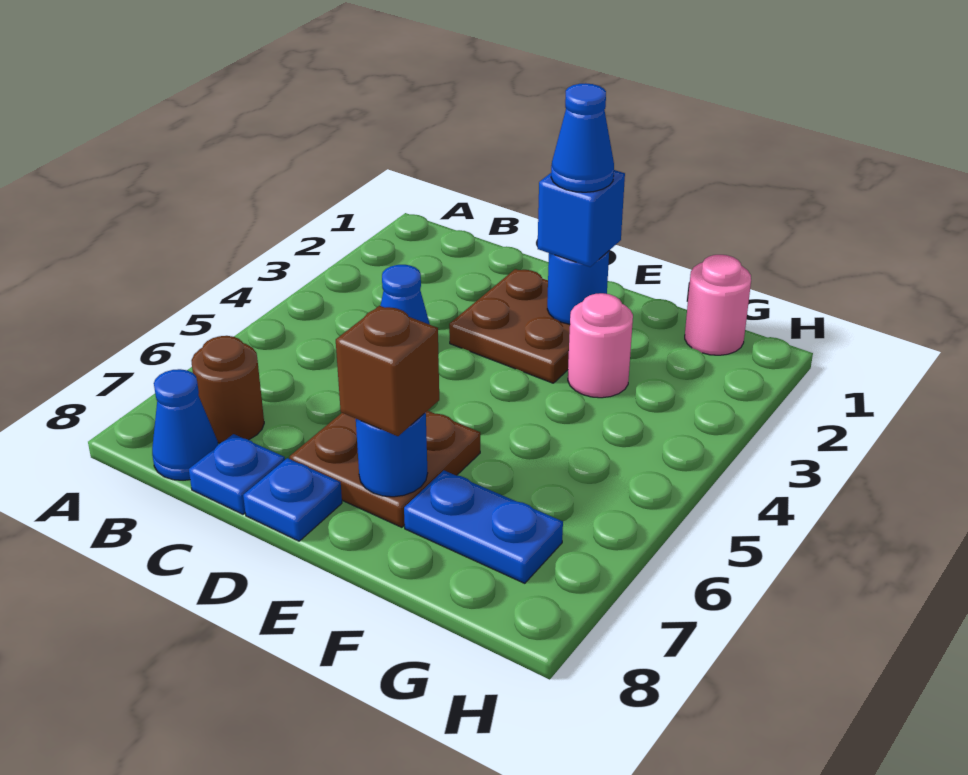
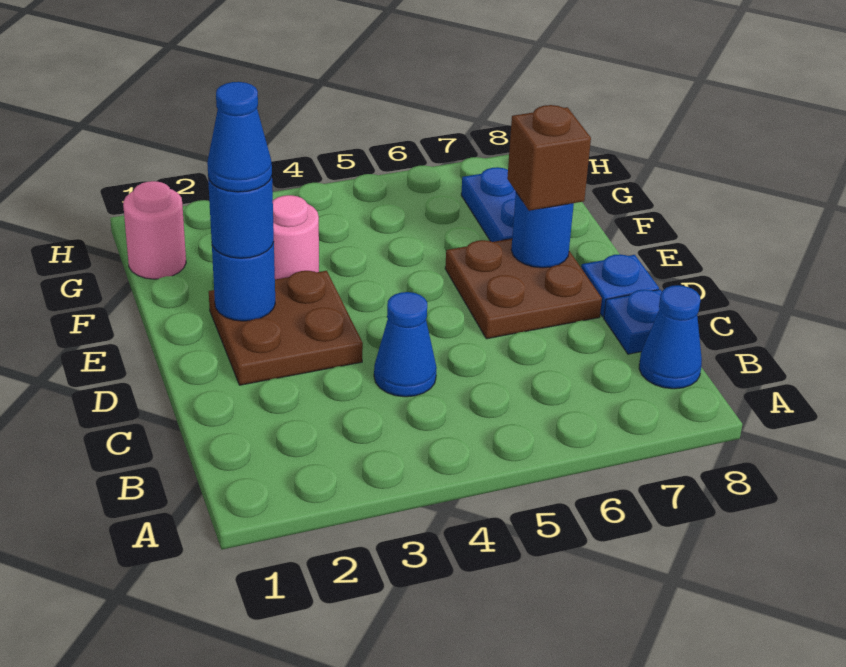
brown round brick B7 level 1 -> none
blue brick E2 level 3 -> blue round brick E2 level 3

